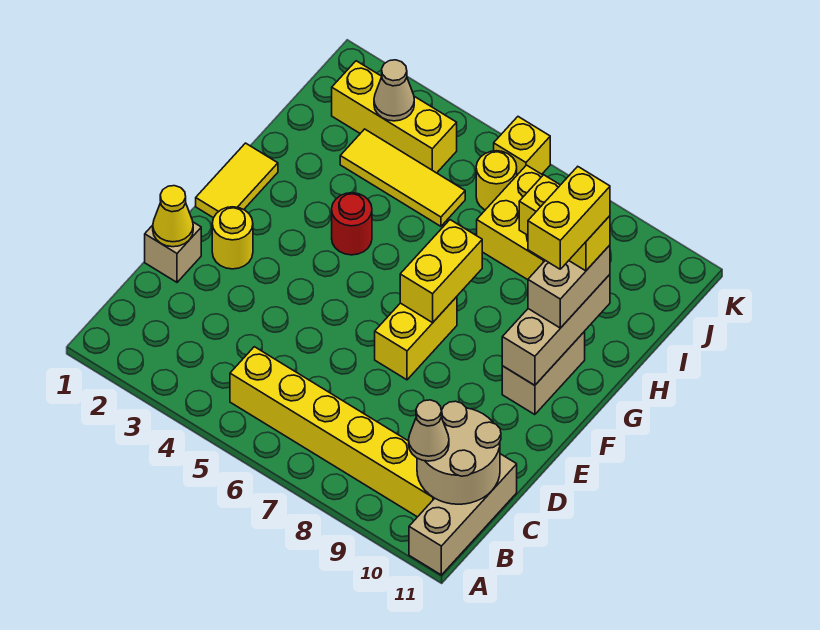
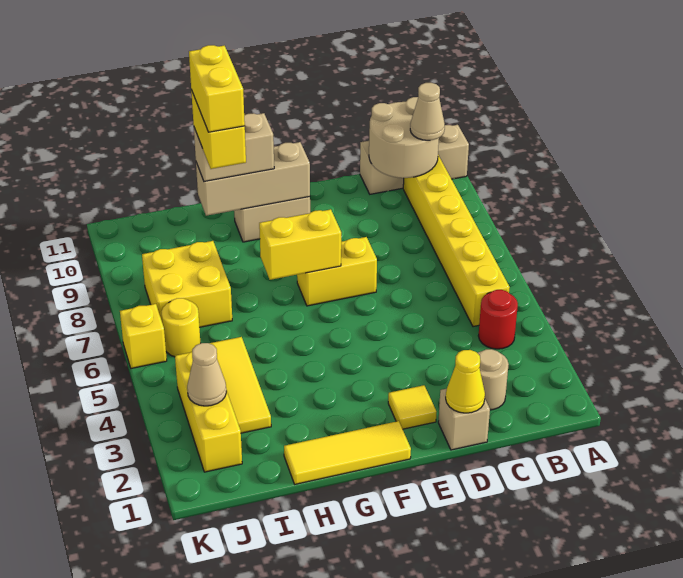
none -> tan round brick C2 level 1
yellow round brick E2 level 1 -> yellow tile E2 level 1
yellow tile F1:G1 level 1 -> yellow tile F1:H1 level 1
red round brick G4 level 1 -> red round brick B4 level 1
yellow brick G10:H10 level 5 -> yellow brick H9:H10 level 5

